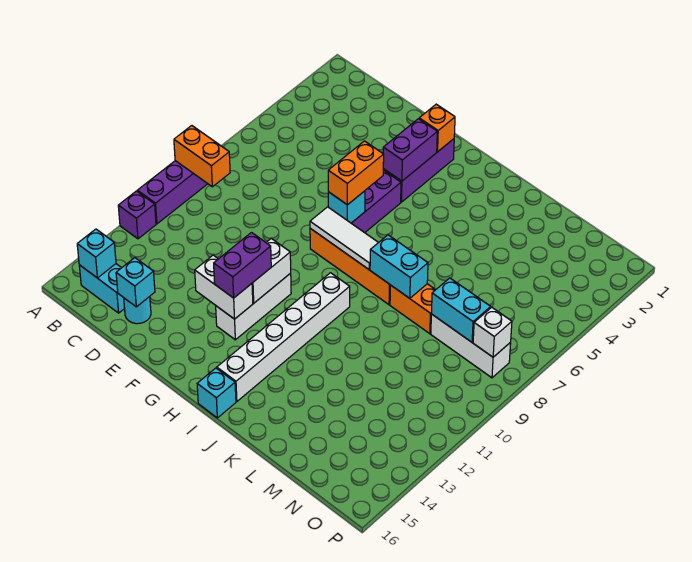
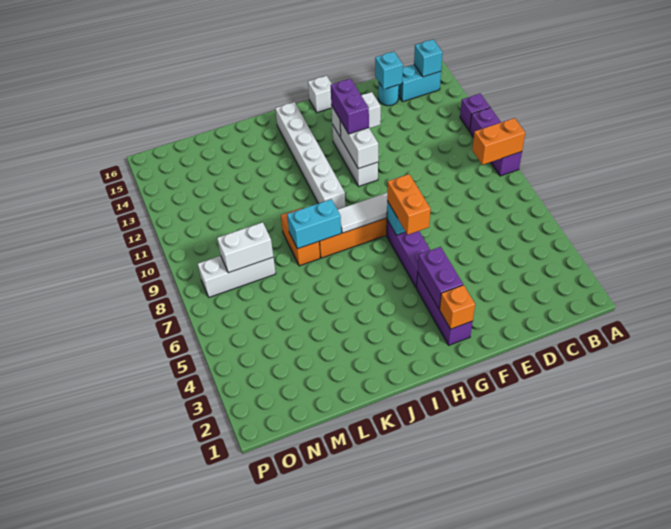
cyan brick I16 level 1 -> none
orange brick K8:L8 level 1 -> orange brick K8:K9 level 1
cyan brick M8:N8 level 2 -> white brick M8:N8 level 2
white brick O8 level 2 -> white brick G16 level 1

